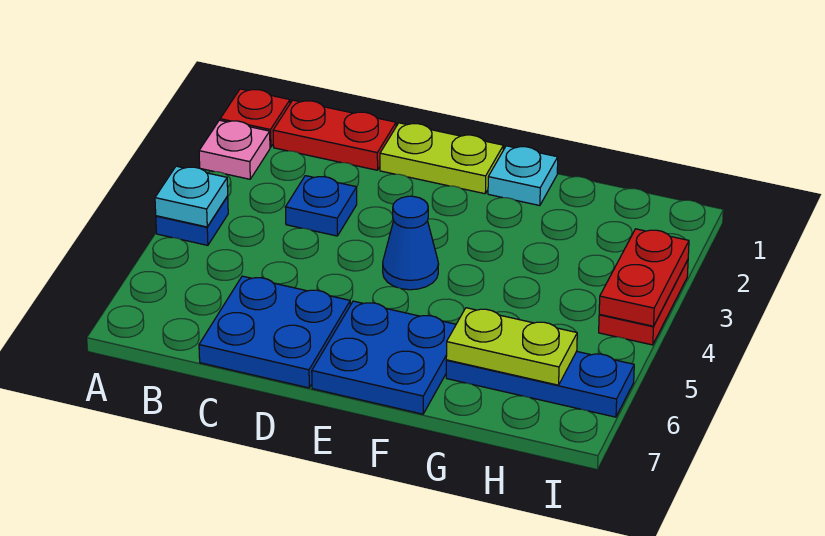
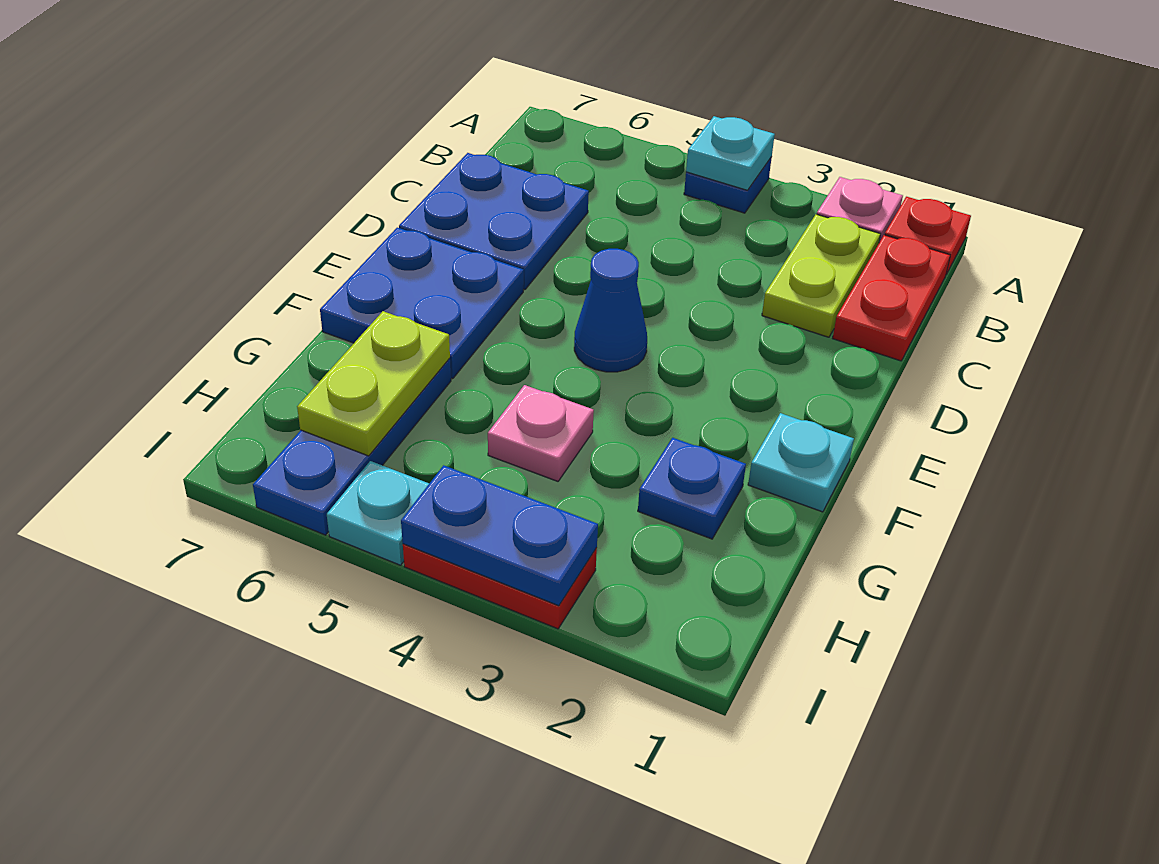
blue plate C3 level 1 -> blue plate G2 level 1
lime plate D1:E1 level 1 -> lime plate B2:C2 level 1
none -> pink plate G4 level 1
red plate I3:I4 level 2 -> blue plate I3:I4 level 2
none -> cyan plate I5 level 1

